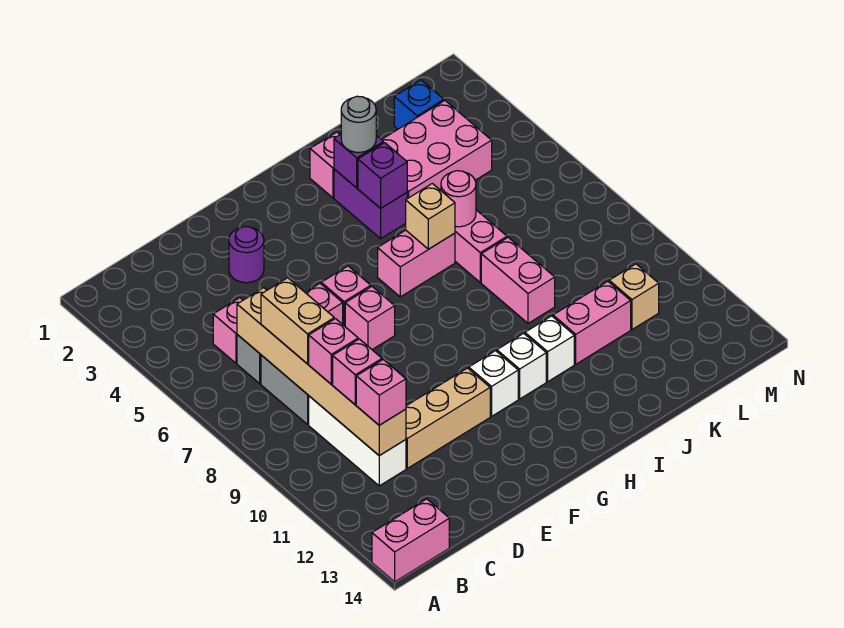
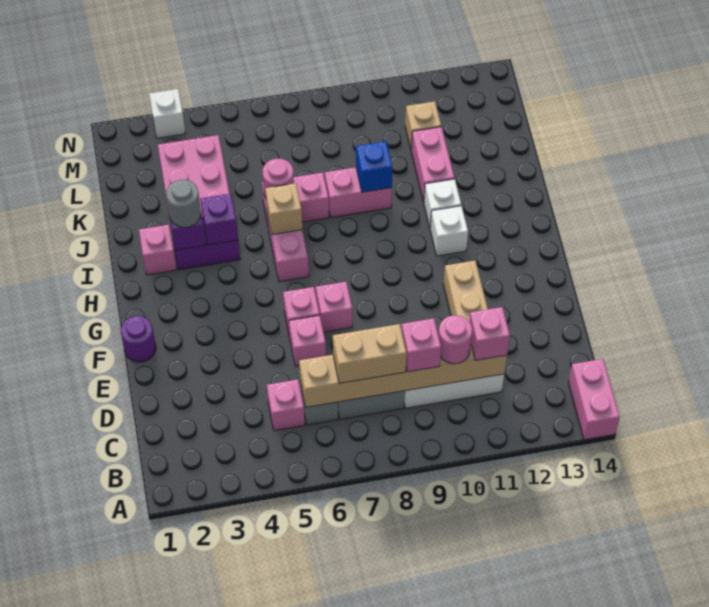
pink brick C10 level 3 -> pink round brick C10 level 3
purple round brick E3 level 1 -> purple round brick F1 level 1
white brick G11 level 1 -> white brick N3 level 1
blue brick L2 level 1 -> blue brick J9 level 2

